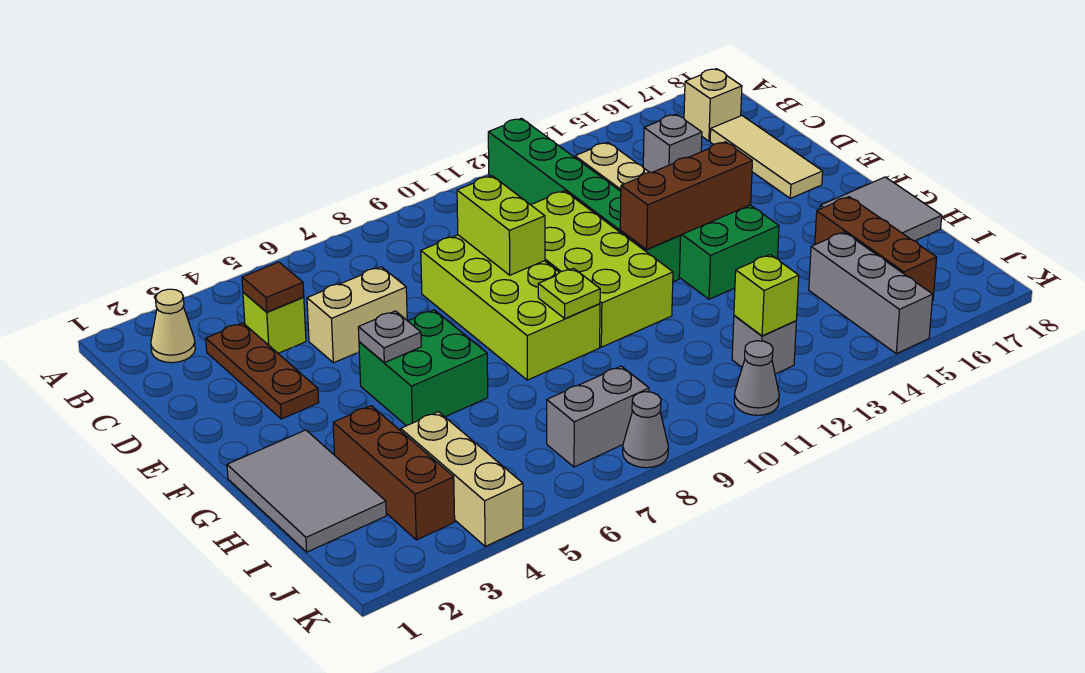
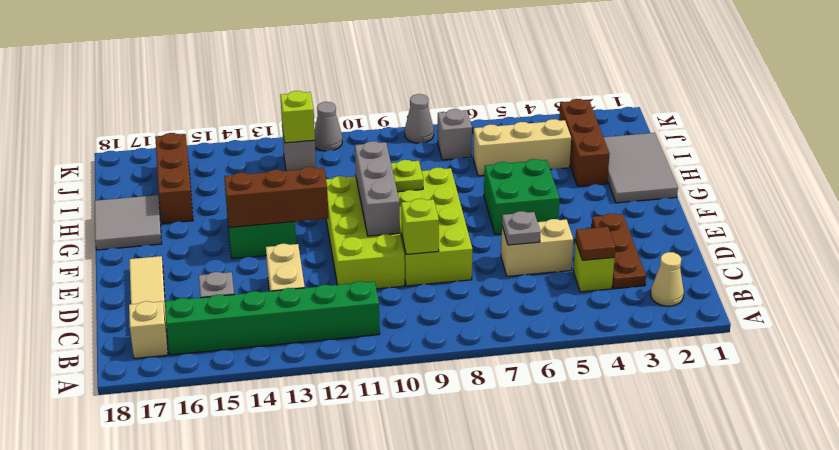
green brick A12:F12 level 1 -> green brick B11:B16 level 1
lime brick D9:E9 level 2 -> lime brick D9 level 2
grey plate F5 level 2 -> grey plate D6 level 2
tan brick I4:K4 level 1 -> tan brick I4:I6 level 1
grey brick I15:K15 level 1 -> grey brick E10:G10 level 2
grey brick J7:J8 level 1 -> grey brick J7 level 1

